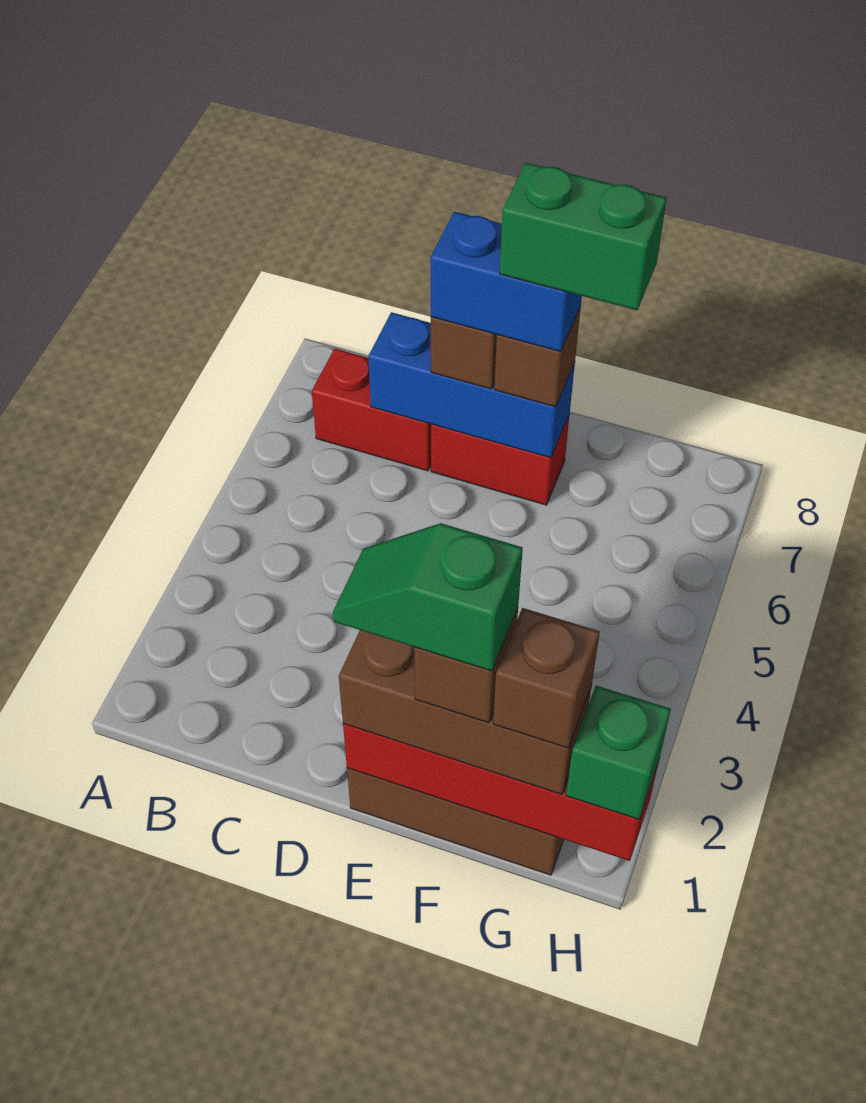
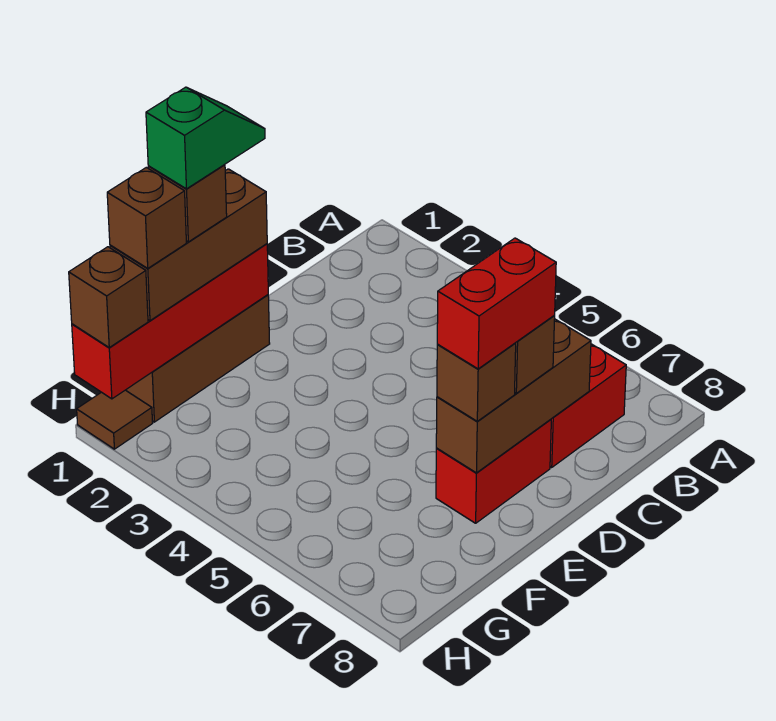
blue brick C7:E7 level 2 -> brown brick C7:E7 level 2
blue brick D7:E7 level 4 -> red brick D7:E7 level 4
green brick E7:F7 level 5 -> none
none -> brown tile H1 level 1
green brick H1 level 3 -> brown brick H1 level 3

